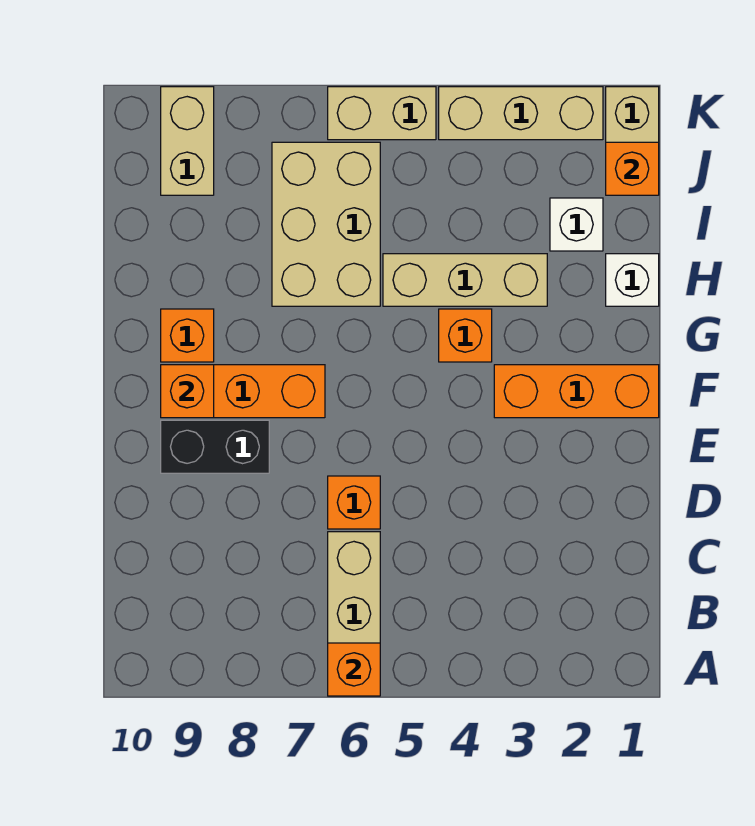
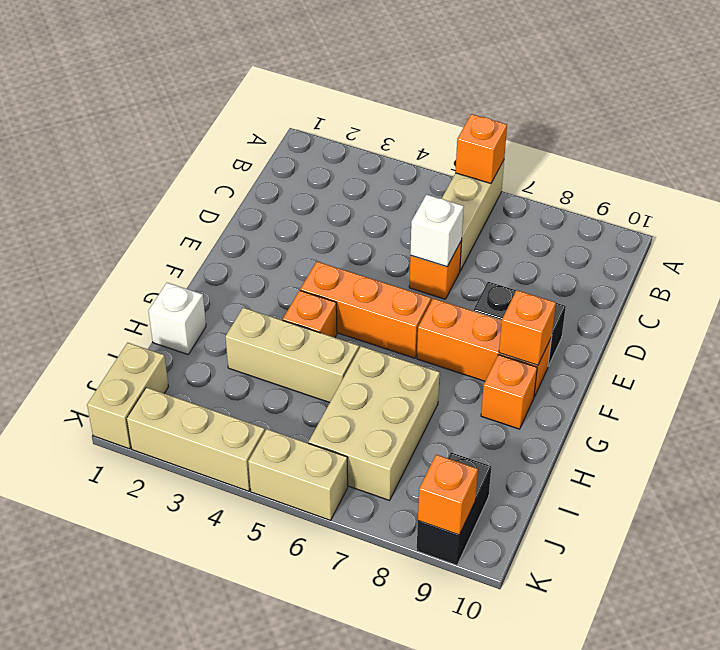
orange brick F1:F3 level 1 -> orange brick F4:F6 level 1
white brick I2 level 1 -> white brick D6 level 2
orange brick J1 level 2 -> orange brick K9 level 2
tan brick J9:K9 level 1 -> black brick J9:K9 level 1

